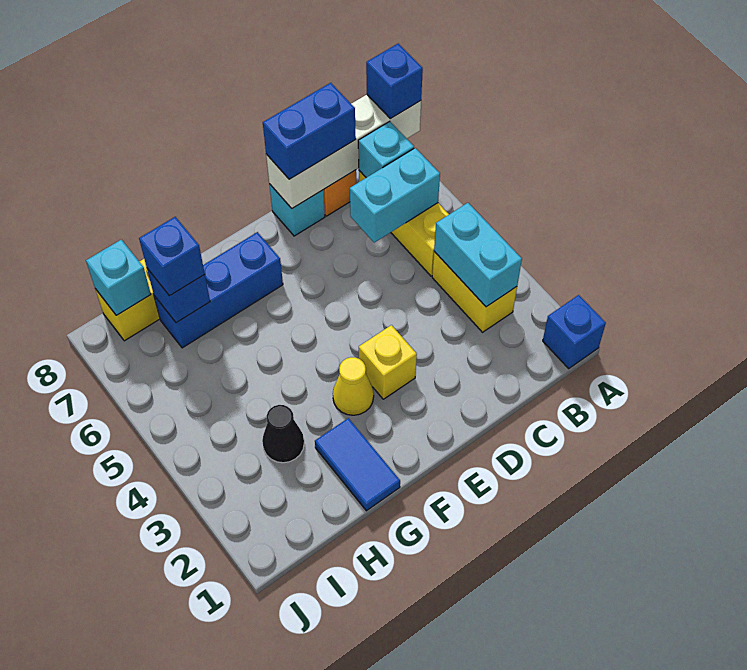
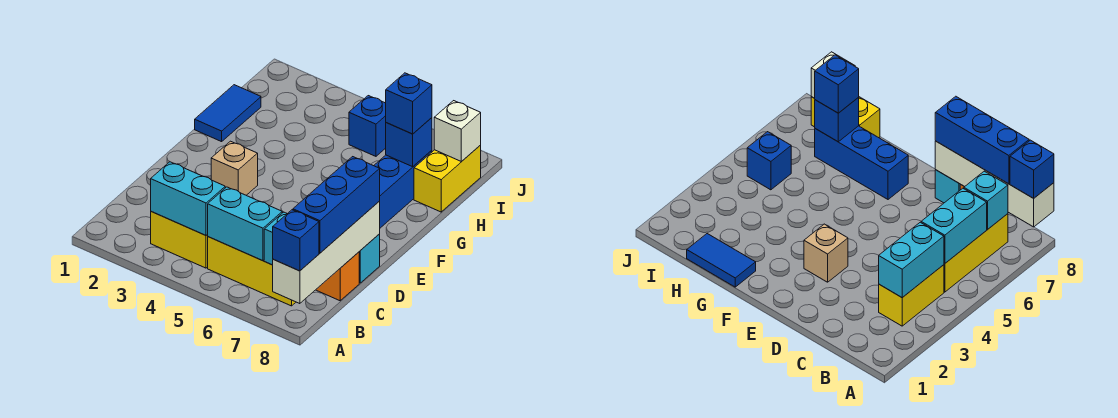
blue brick A1 level 1 -> blue brick I5 level 1
cyan brick B6:C6 level 2 -> cyan brick B5:B6 level 2
blue brick C8:D8 level 3 -> blue brick B8:D8 level 3
yellow brick E3 level 1 -> tan brick E3 level 1
yellow cone F3 level 1 -> none
blue tile G1:G2 level 1 -> blue tile G1:H1 level 1
black cone H3 level 1 -> none
cyan brick I8 level 2 -> white brick I8 level 2

